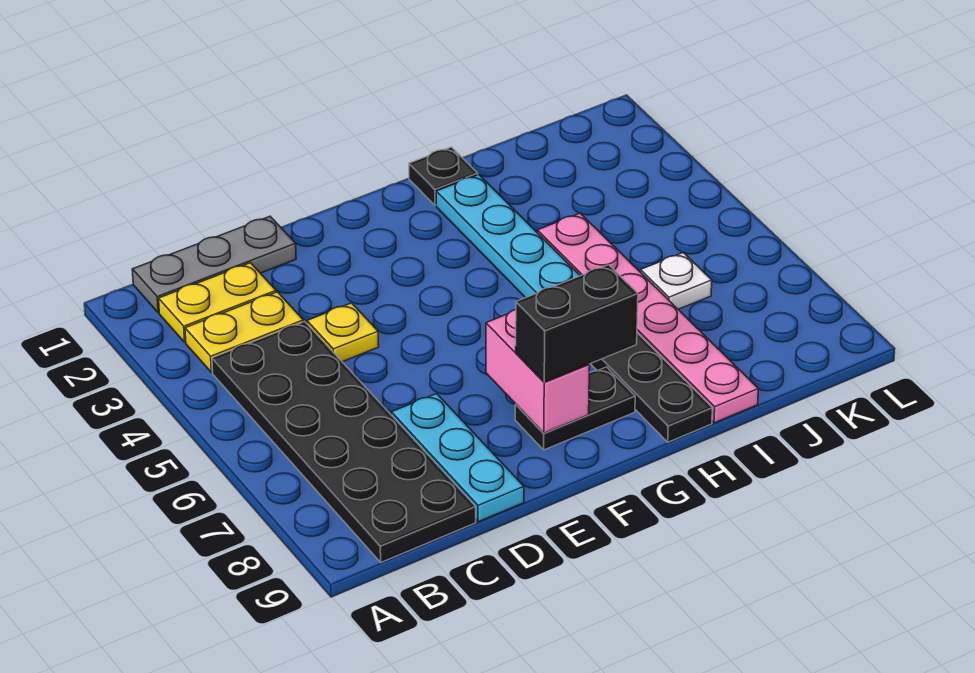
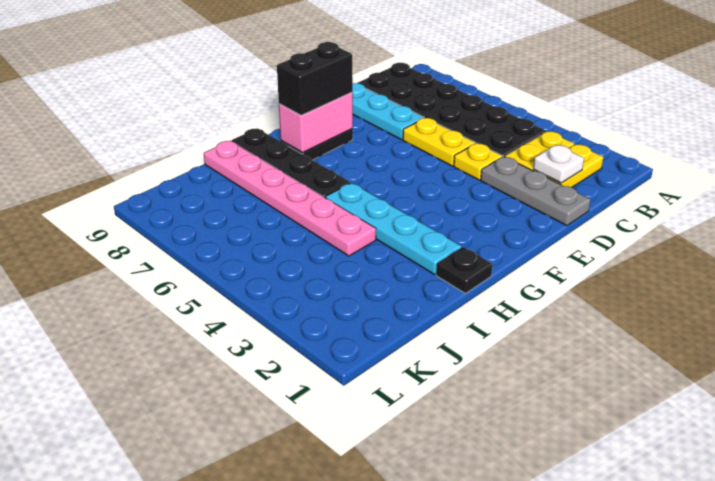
grey plate B1:D1 level 1 -> grey plate D1:D3 level 1
none -> yellow plate D5:D6 level 1
pink brick F7:F8 level 2 -> pink brick F8:G8 level 2
white plate J6 level 1 -> white plate C2 level 2

